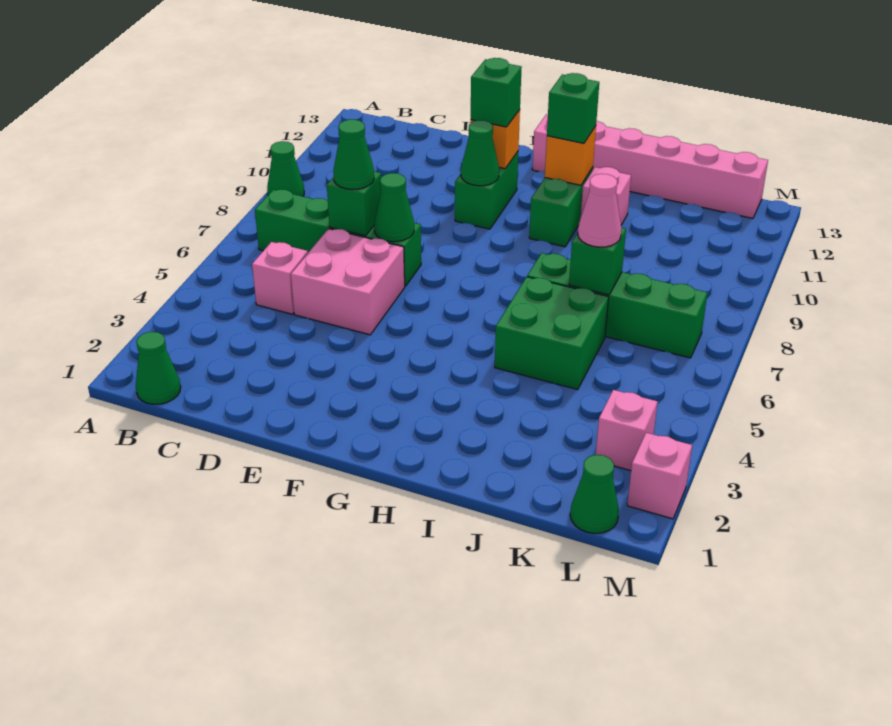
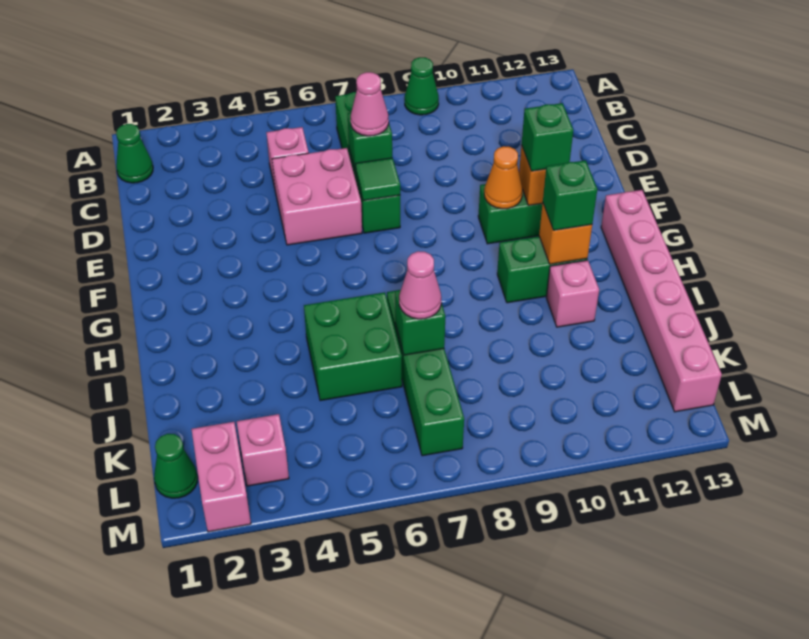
green cone D7 level 3 -> pink cone D7 level 3
green cone E7 level 2 -> green tile E7 level 2
green cone F10 level 2 -> orange cone F10 level 2
pink brick M2 level 1 -> pink brick L2:M2 level 1

